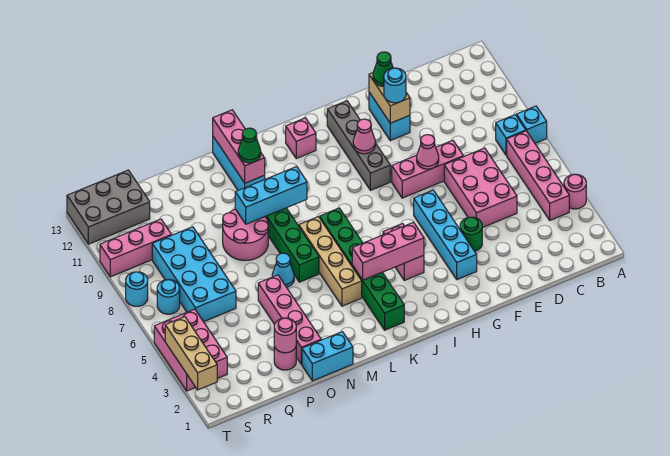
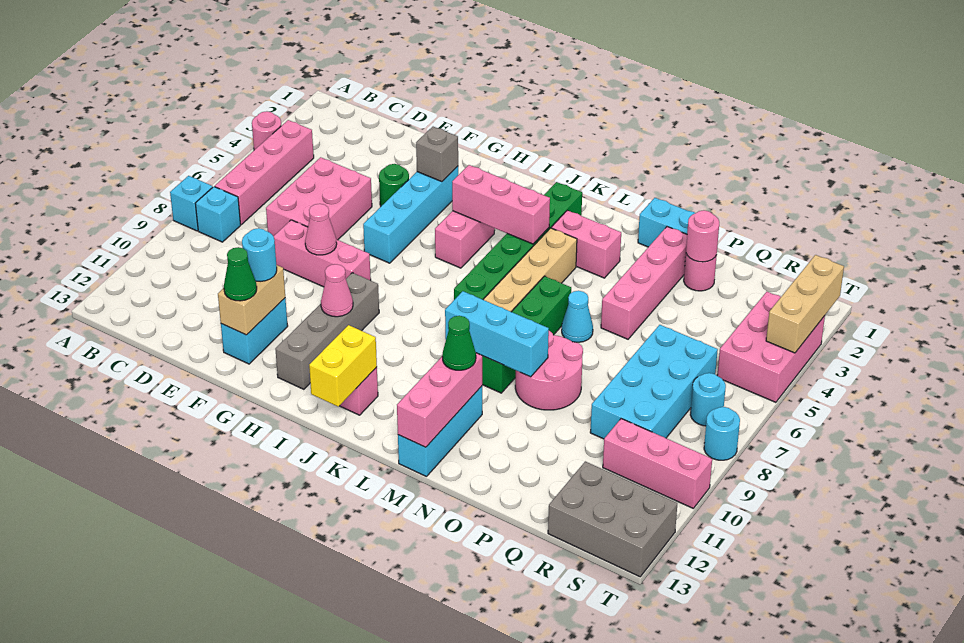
none -> grey brick G3 level 2
none -> yellow brick J12:J13 level 2
none -> pink brick L3:M3 level 1

